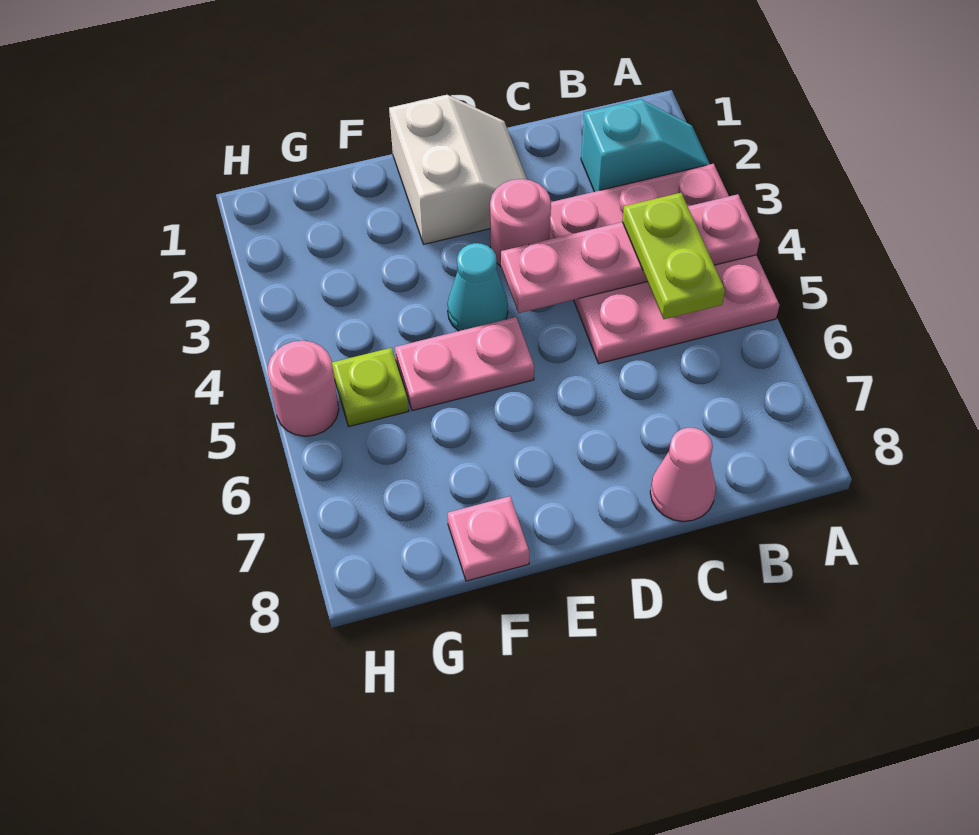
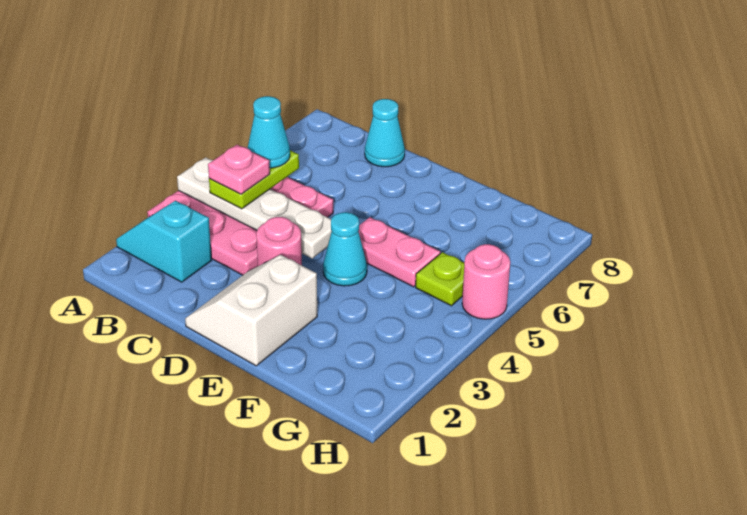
pink plate A4:D4 level 2 -> white plate A4:D4 level 2
none -> cyan cone B5 level 4
pink cone C8 level 1 -> cyan cone C8 level 1
pink plate F8 level 1 -> pink plate B4 level 4

